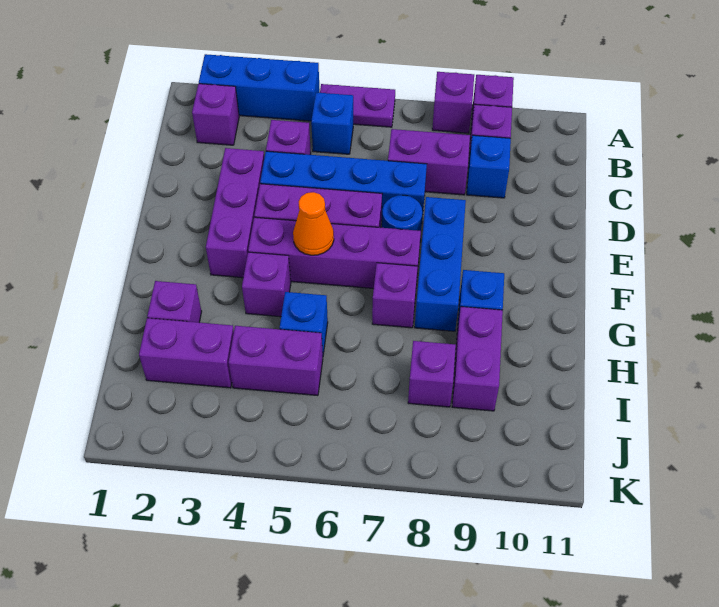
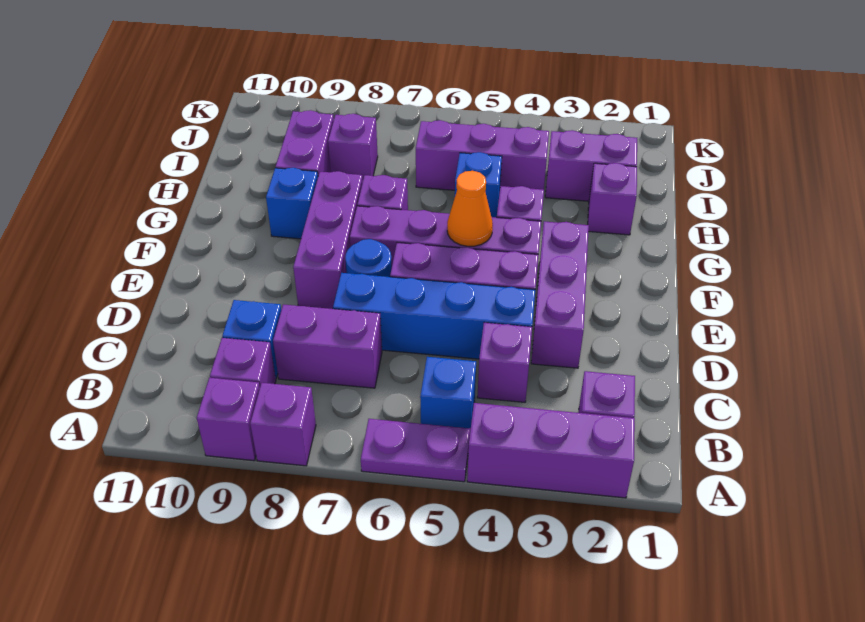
blue brick A2:A4 level 1 -> purple brick A2:A4 level 1
blue brick E8:G8 level 1 -> purple brick E8:G8 level 1
purple brick I4:I5 level 1 -> purple brick I4:I6 level 1

